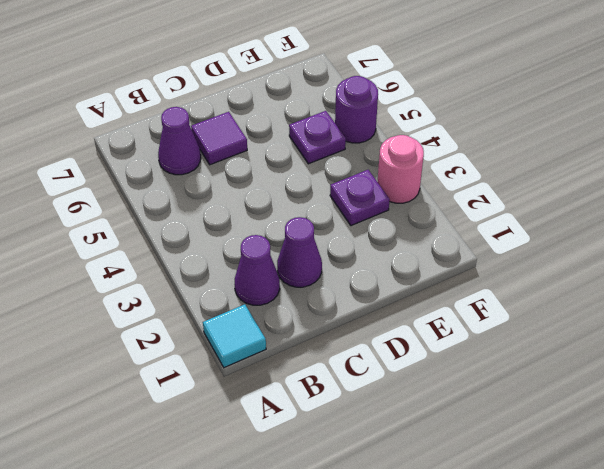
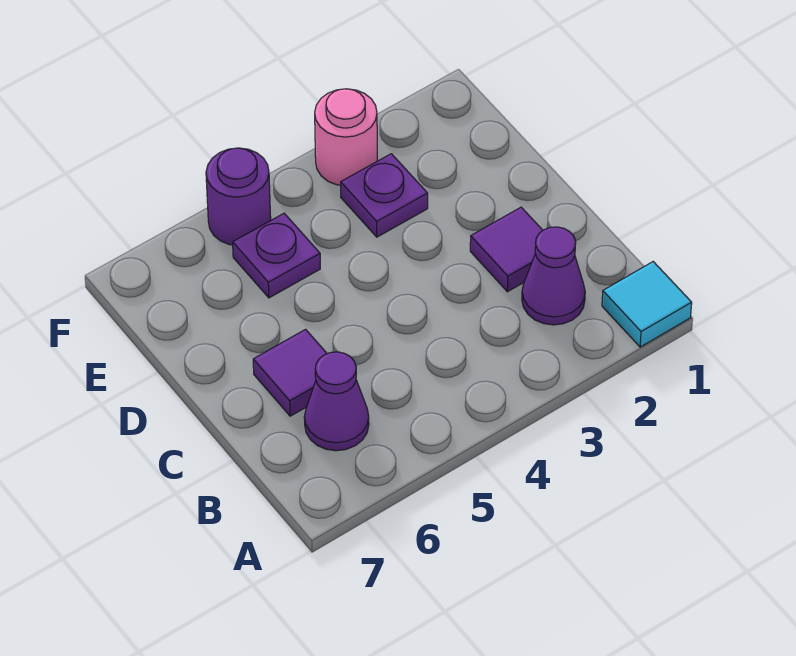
purple cone C2 level 1 -> purple tile C2 level 1

